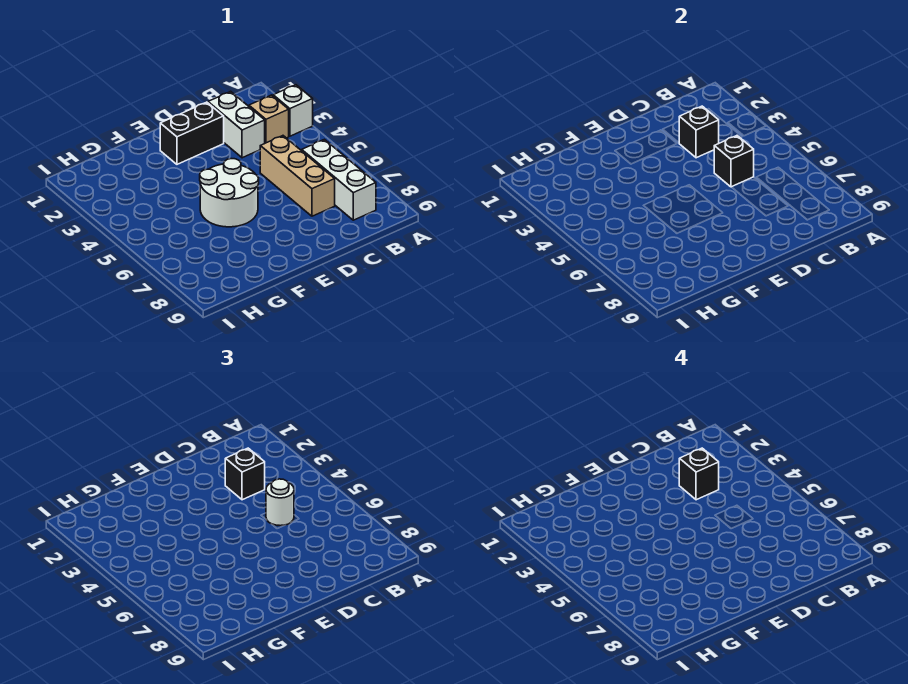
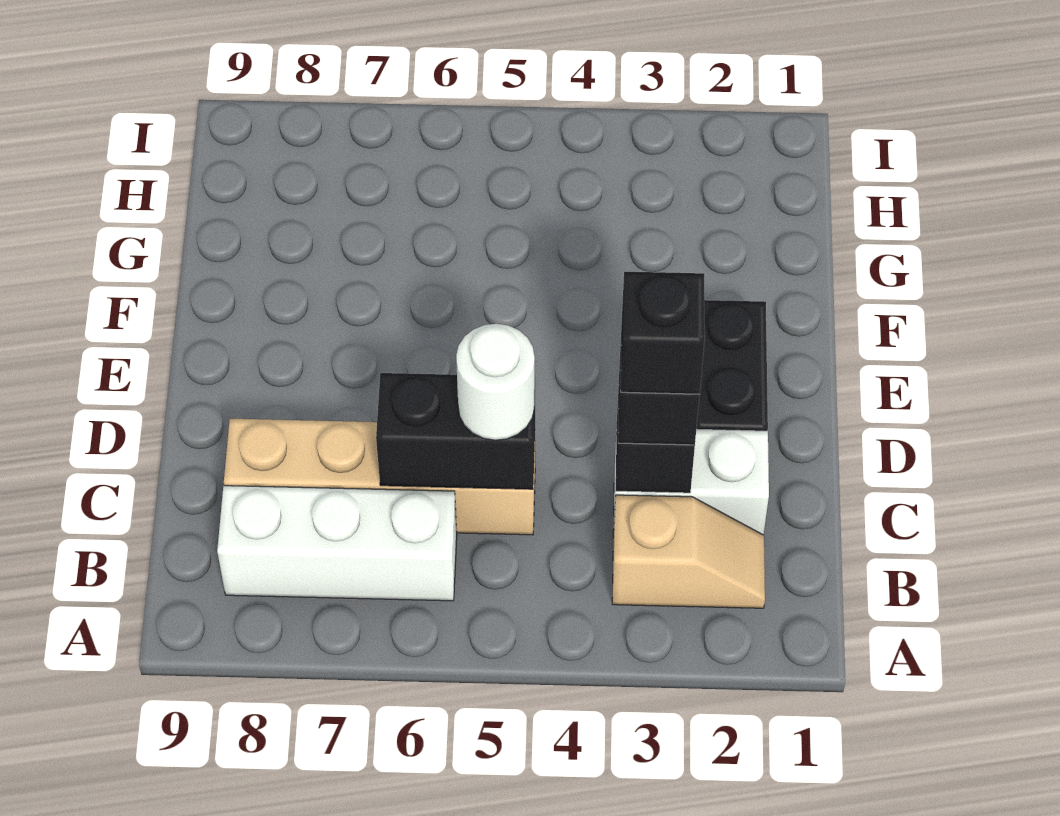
white brick A3 level 1 -> none
tan brick C5:C7 level 1 -> tan brick C5:C8 level 1
black brick C5 level 2 -> black brick C5:C6 level 2
white round brick E5:F6 level 1 -> none

